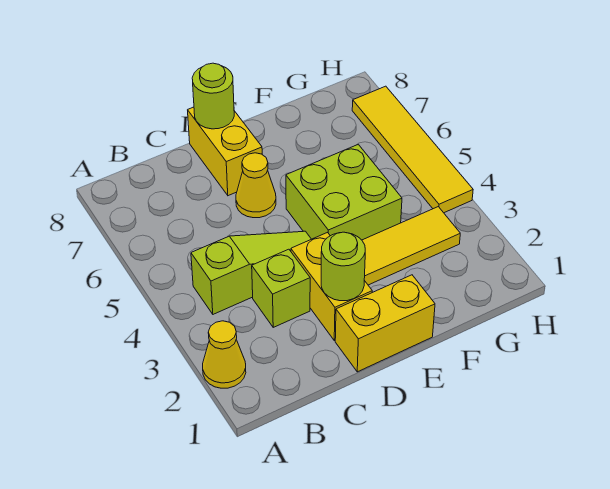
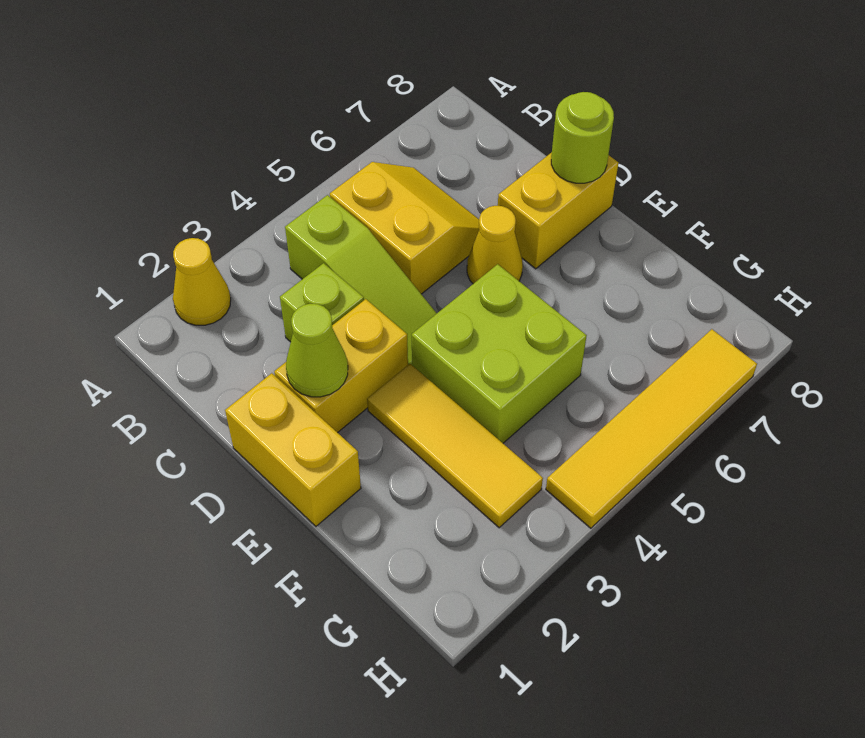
none -> yellow slope B5:C6 level 1 top 5
lime round brick D2 level 2 -> lime cone D2 level 2

